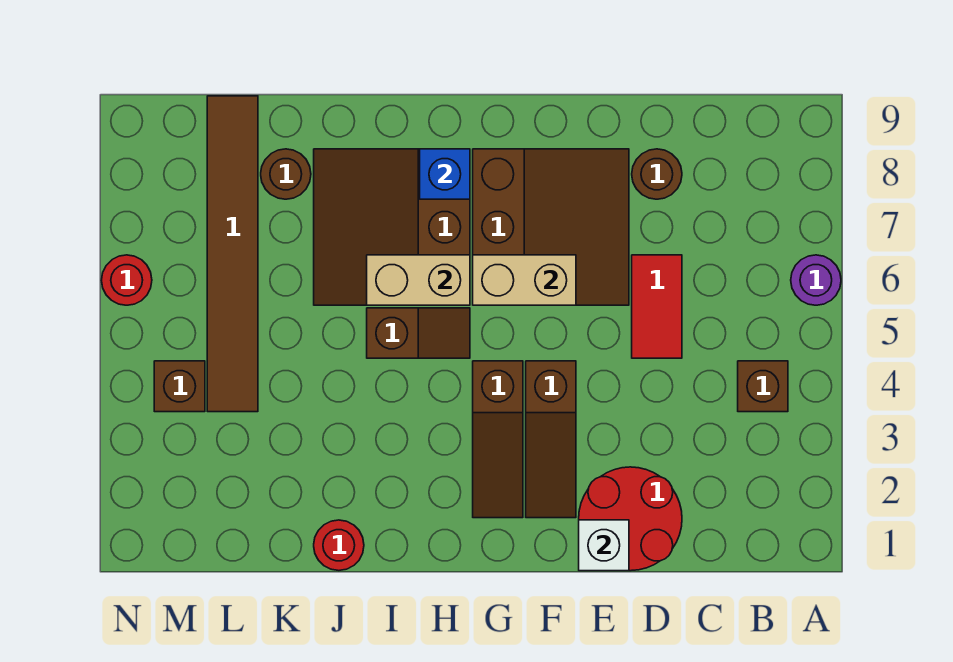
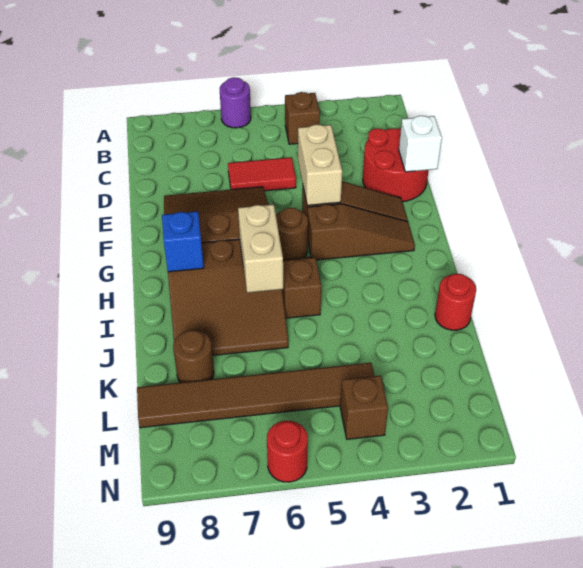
brown round brick D8 level 1 -> brown round brick G5 level 1
tan brick F6:G6 level 2 -> tan brick E4:F4 level 2

